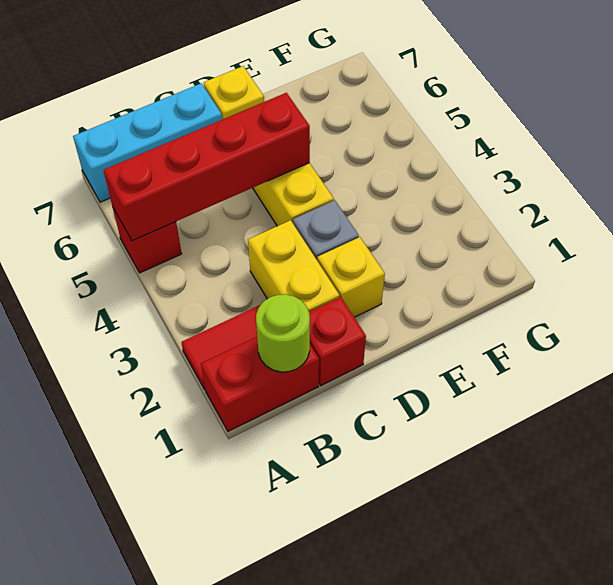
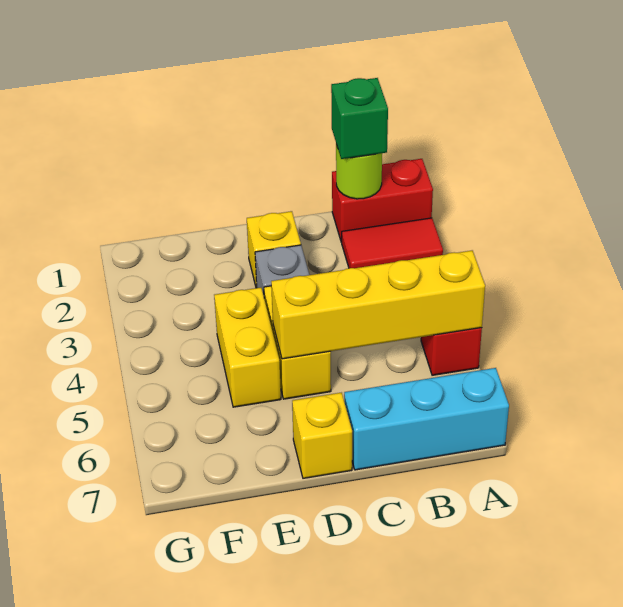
red brick A5:D5 level 2 -> yellow brick A5:D5 level 2
none -> green brick B1 level 3
red brick C1 level 1 -> none
yellow brick C2:C3 level 1 -> yellow brick E4:E5 level 1

